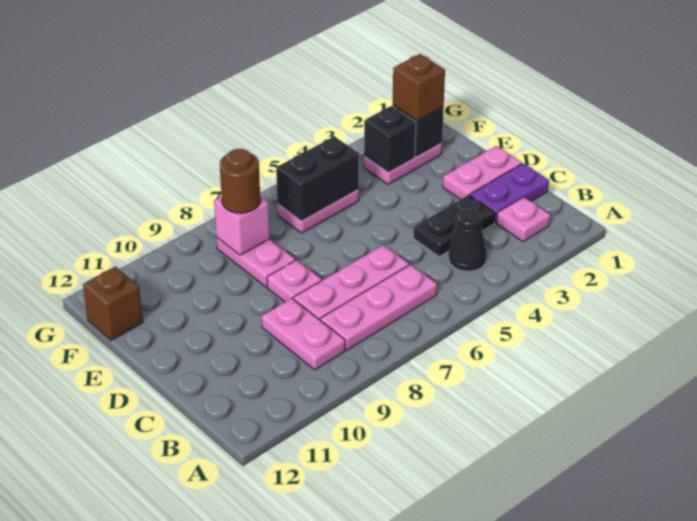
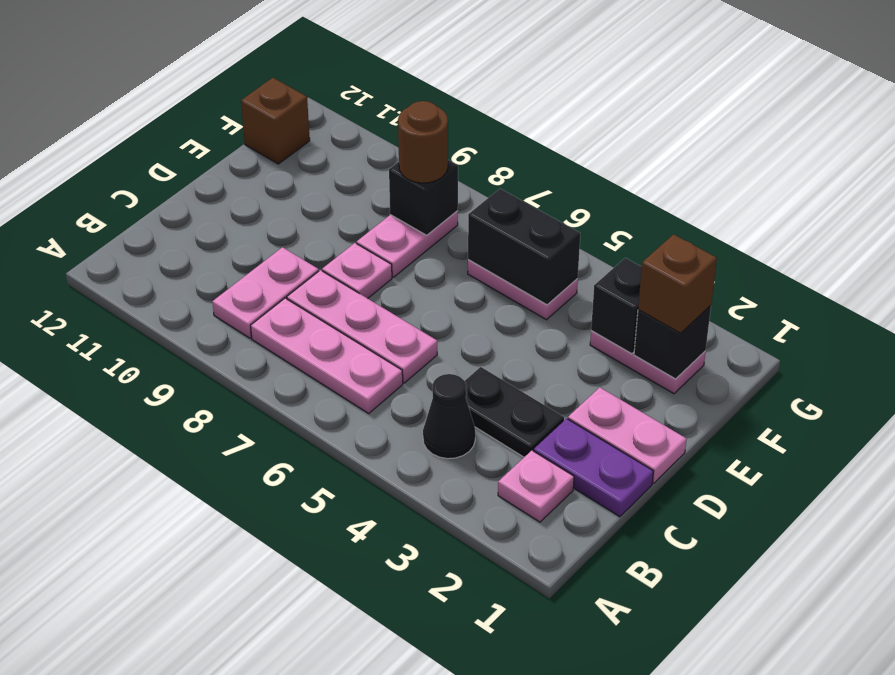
pink brick F8 level 2 -> black brick F8 level 2

